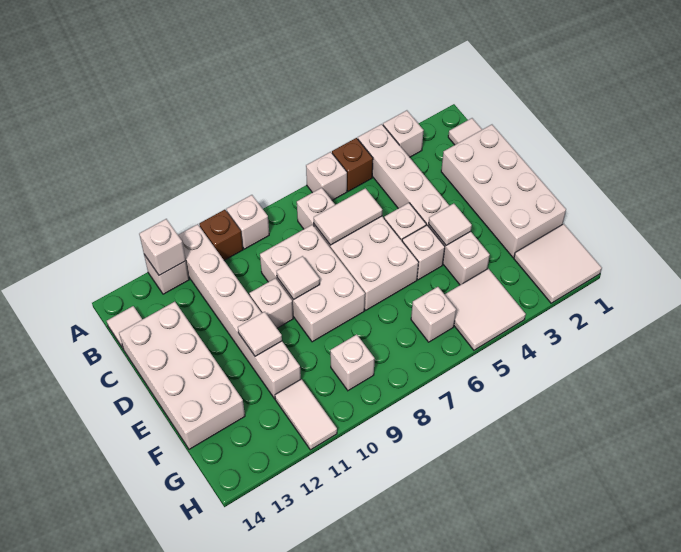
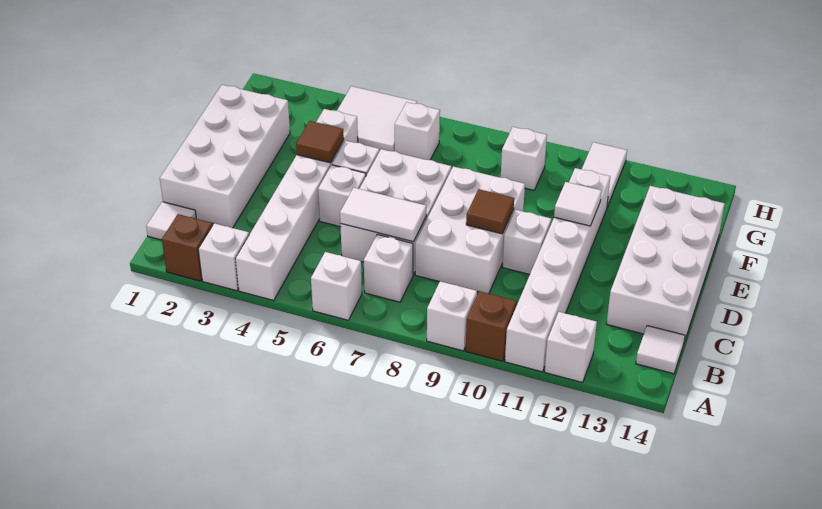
brown brick A5 level 1 -> brown brick A2 level 1
white brick A12 level 2 -> none
white tile D9 level 2 -> brown tile D9 level 2
white tile E4 level 2 -> brown tile E4 level 2
white tile G1:H2 level 1 -> none

